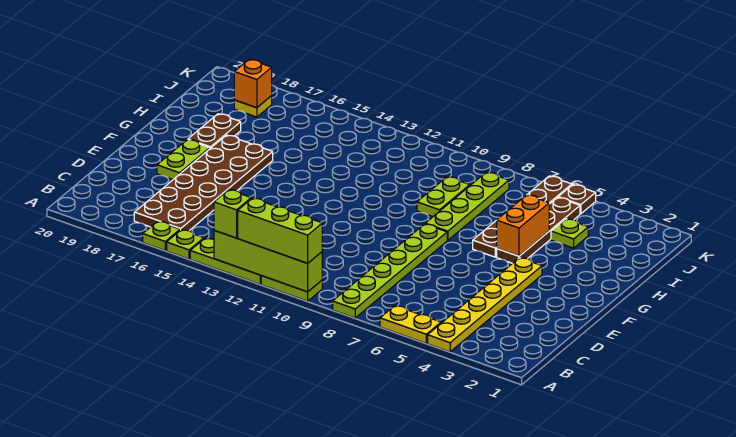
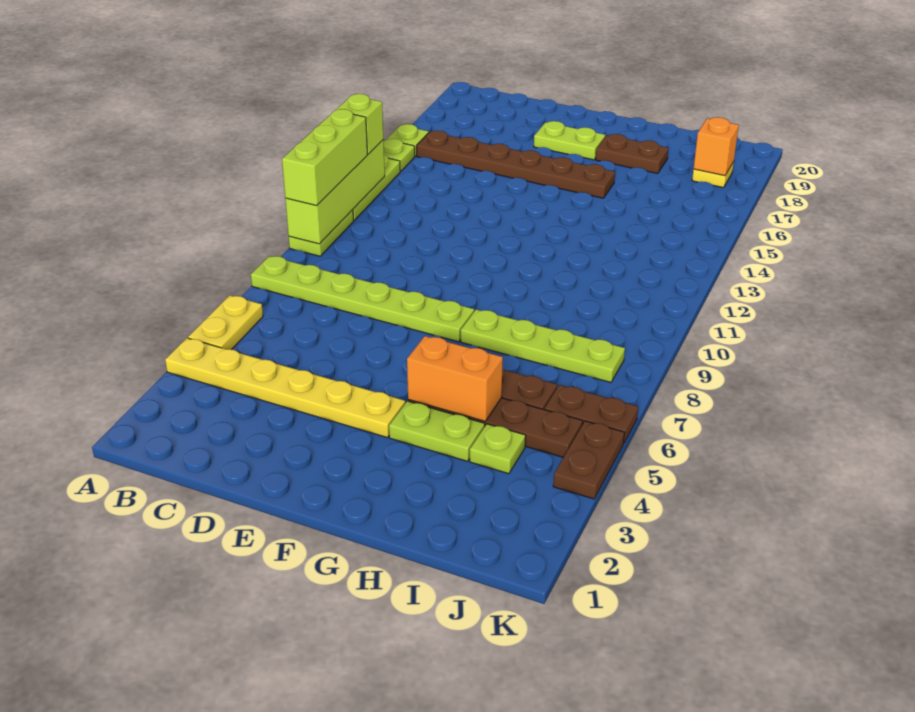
brown plate B16:G17 level 1 -> brown plate B16:G16 level 1
lime plate H9:I9 level 1 -> lime plate G4:H4 level 1
brown plate K5 level 1 -> brown plate K4:K5 level 1

